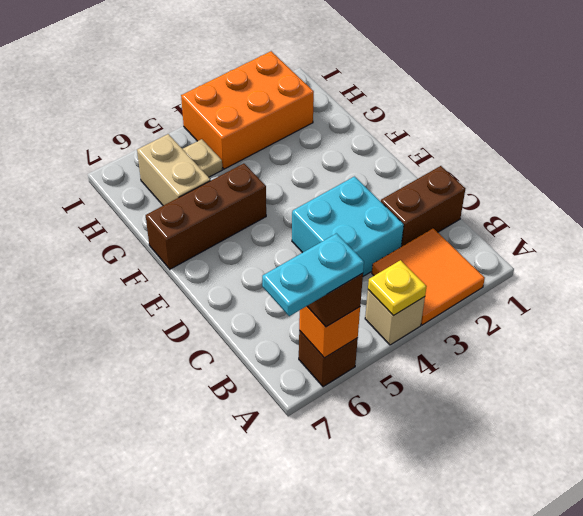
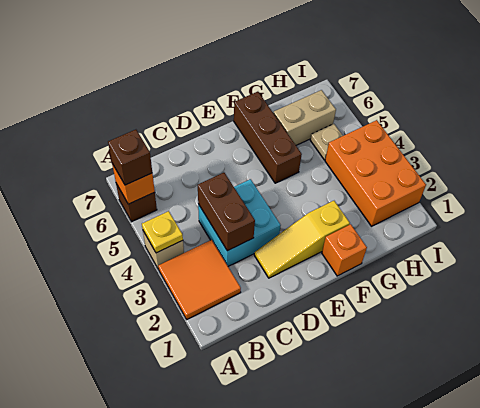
cyan plate A6:A7 level 4 -> none
brown brick C1:C2 level 1 -> brown brick C3:C4 level 2
none -> yellow slope D2:F2 level 1 top F
none -> orange brick F1 level 1

